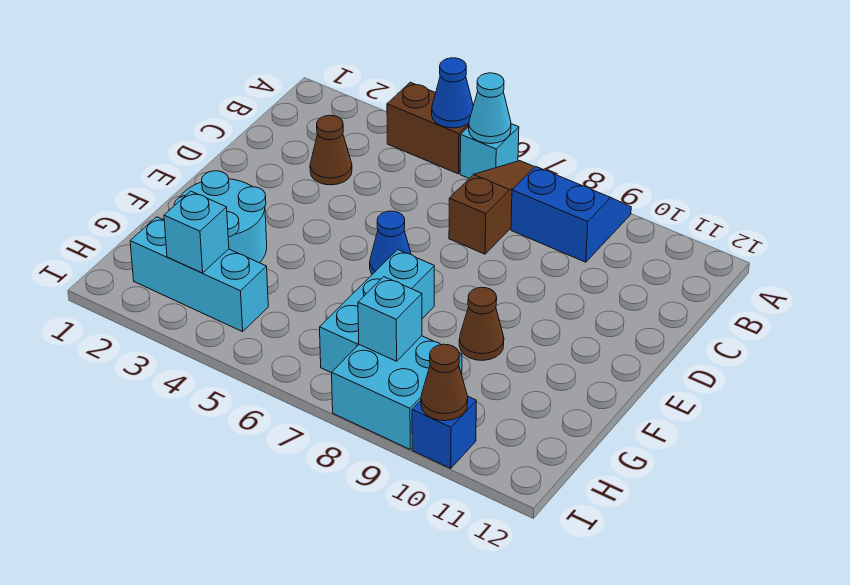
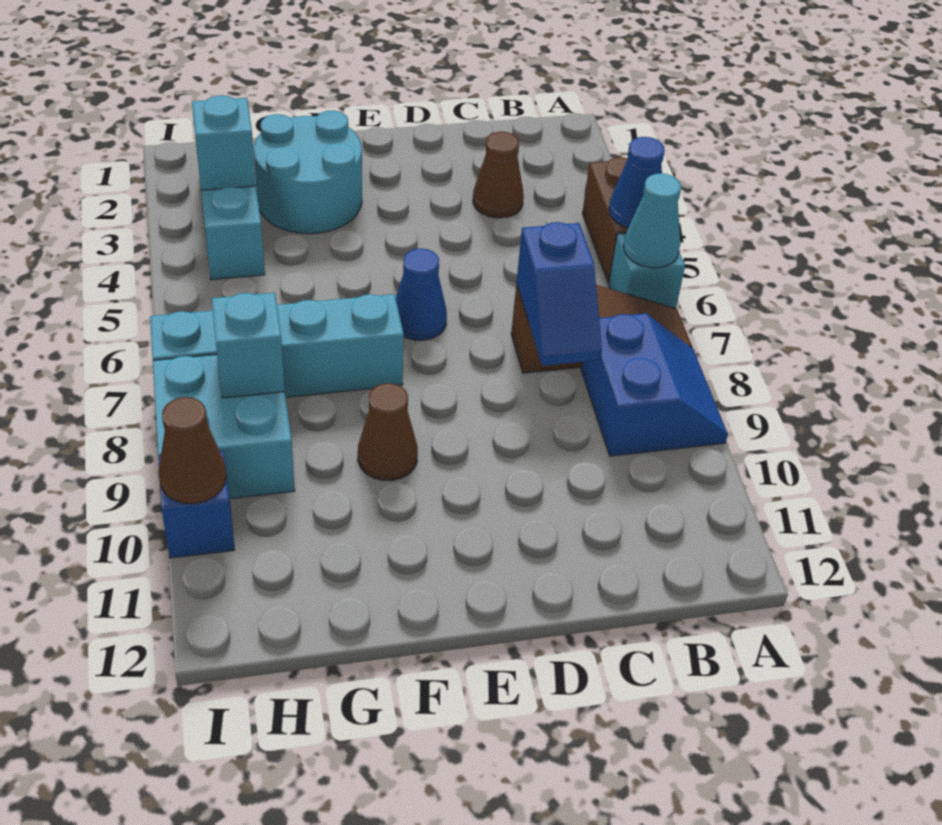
none -> blue slope C7:C8 level 2 top 7
cyan brick F7:H7 level 1 -> cyan brick F7:I7 level 1

